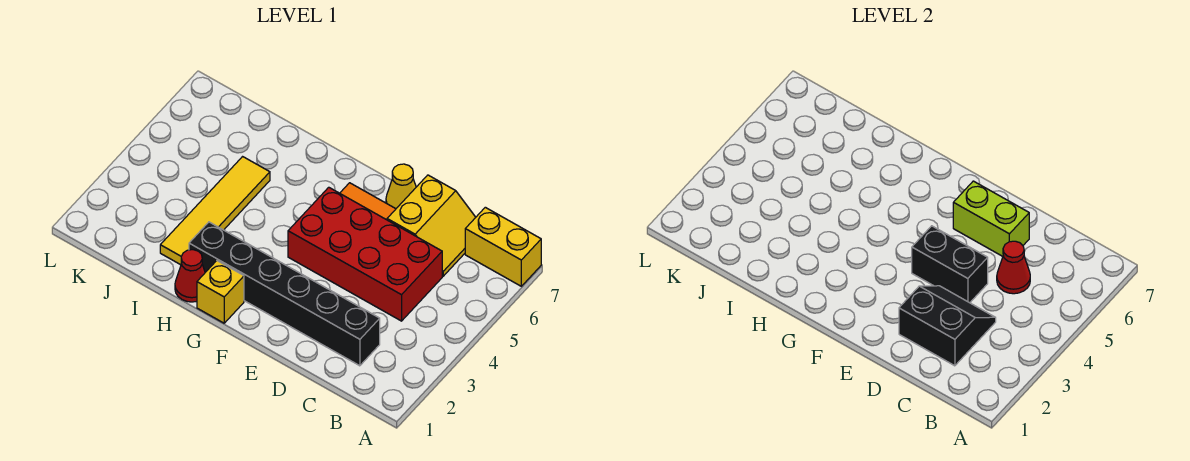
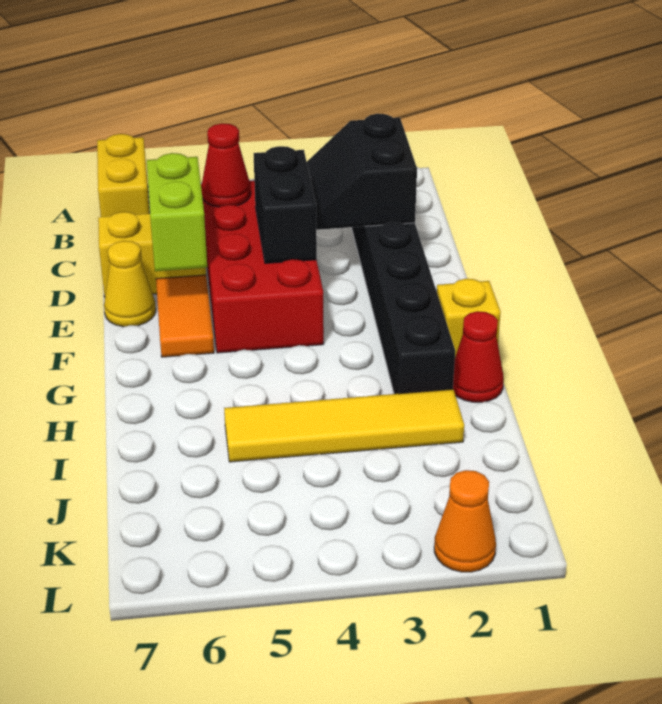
none -> orange cone L2 level 1

